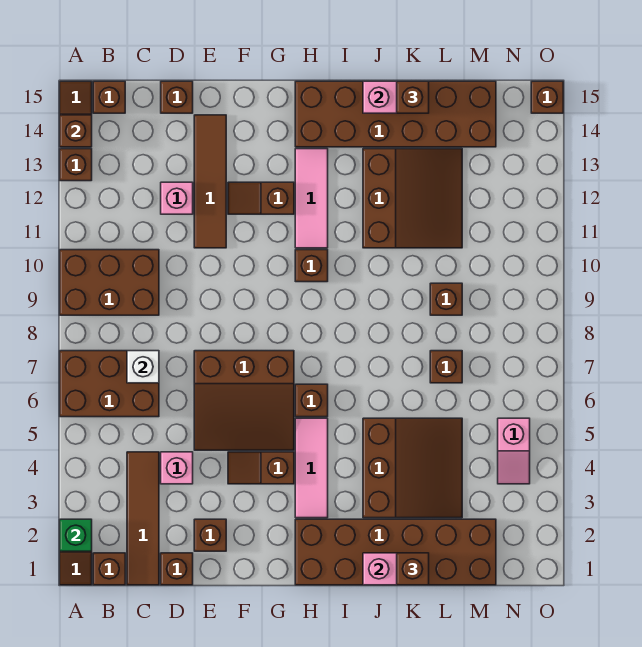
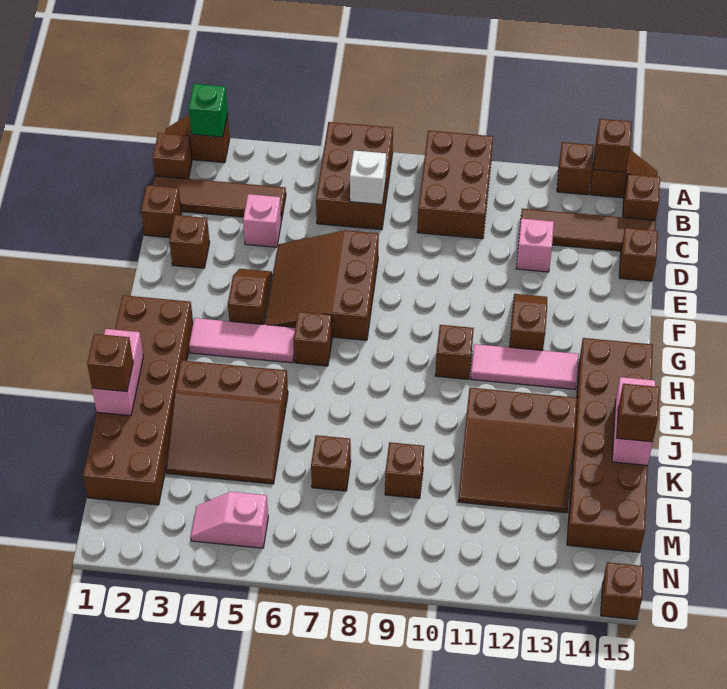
brown tile E11:E14 level 1 -> brown tile C12:C15 level 1

